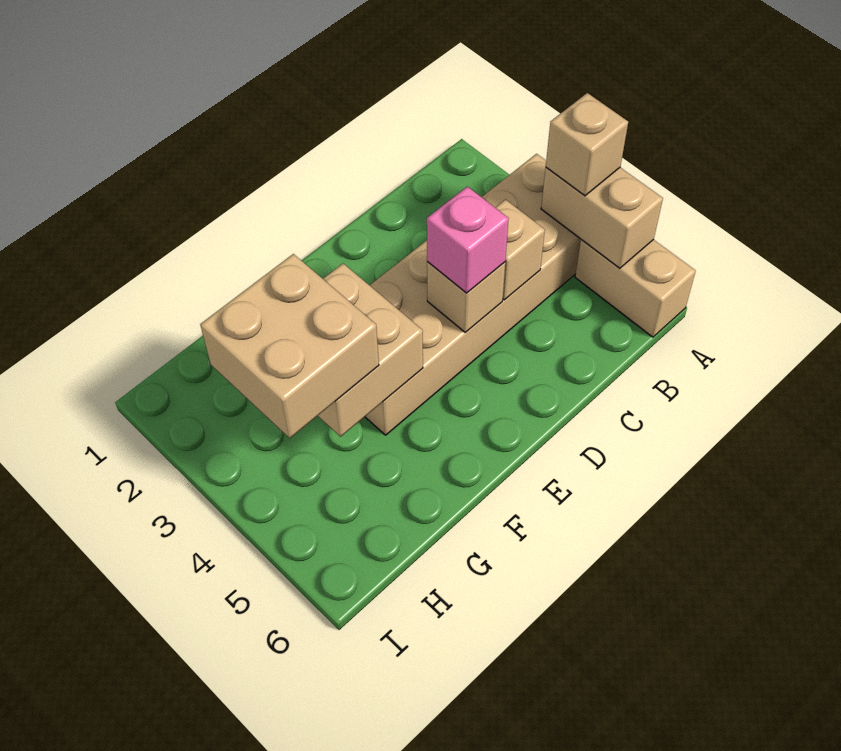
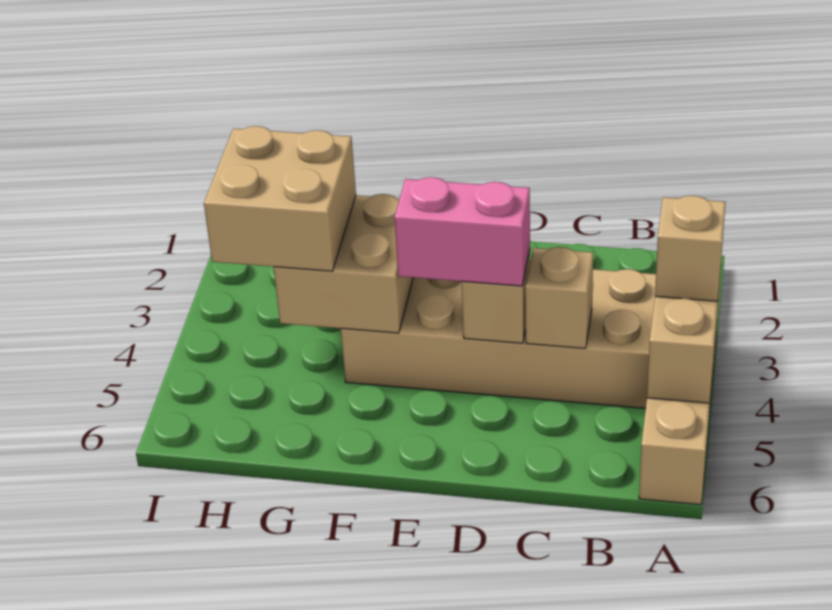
pink brick D4 level 3 -> pink brick D4:E4 level 3

